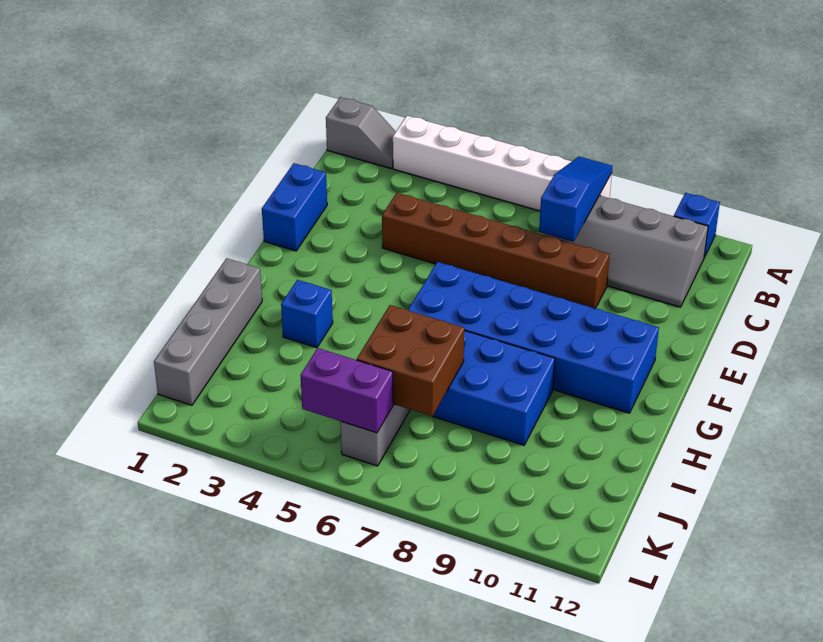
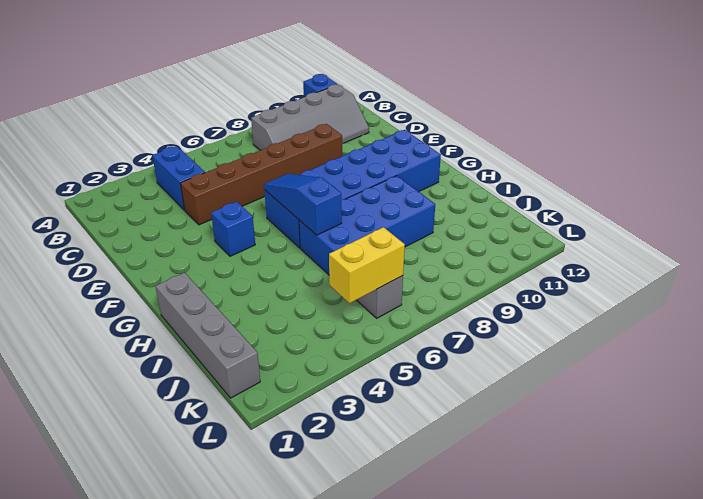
grey slope A1:A2 level 1 top 1 -> none
white brick A3:A8 level 1 -> none
blue slope A8:C8 level 2 top C -> blue slope F6:H6 level 2 top H
blue brick D1:E1 level 1 -> blue brick B4:C4 level 1
blue brick H3 level 1 -> blue brick F4 level 1
brown brick I6:J7 level 2 -> none
purple brick K5:K6 level 2 -> yellow brick K5:K6 level 2

